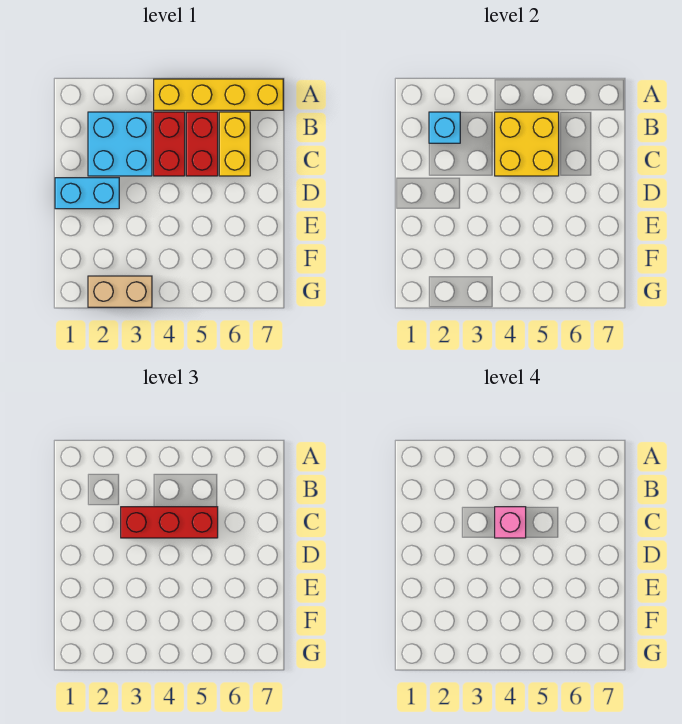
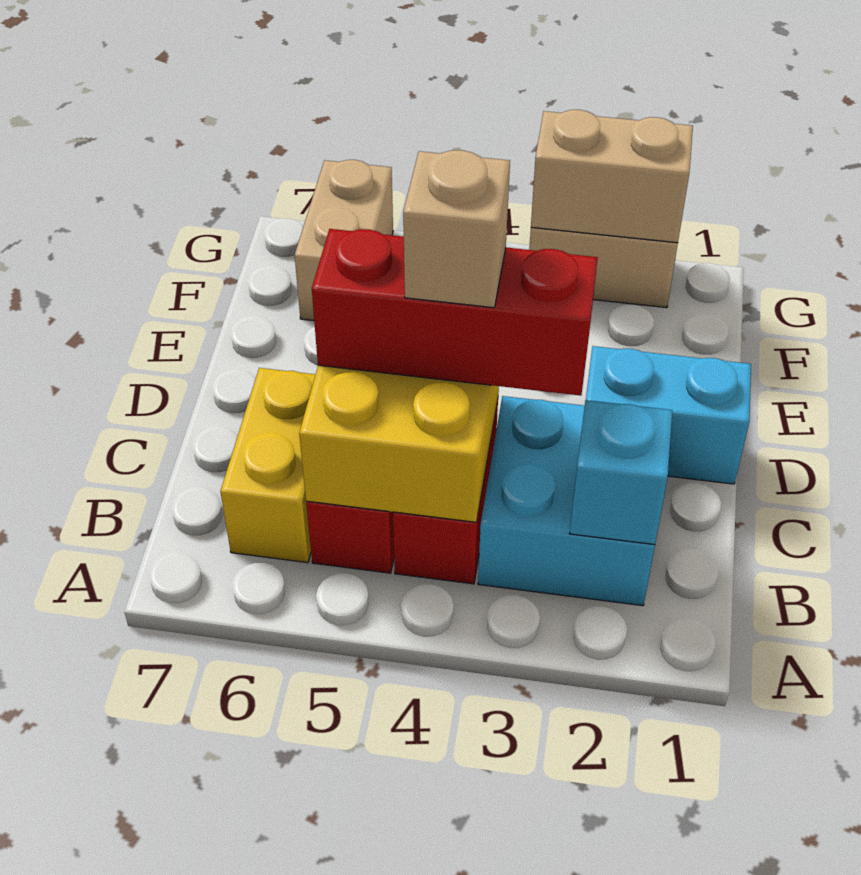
yellow brick A4:A7 level 1 -> none
pink brick C4 level 4 -> tan brick C4 level 4
none -> tan brick F6:G6 level 1
none -> tan brick G2:G3 level 2

